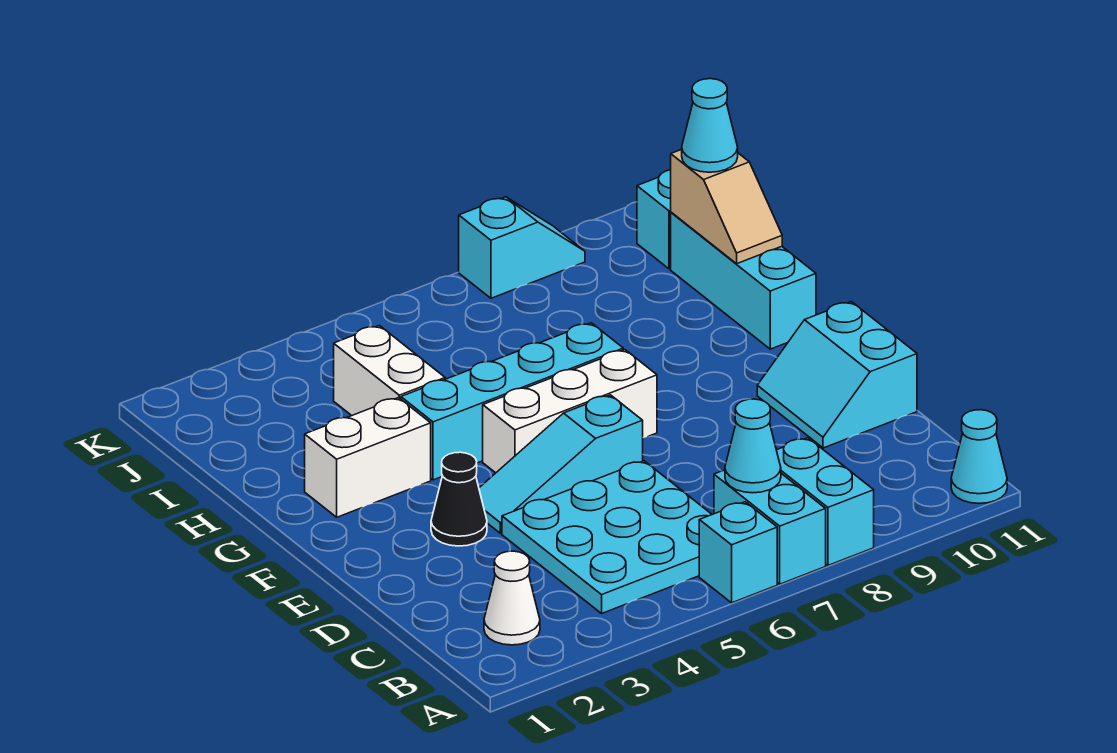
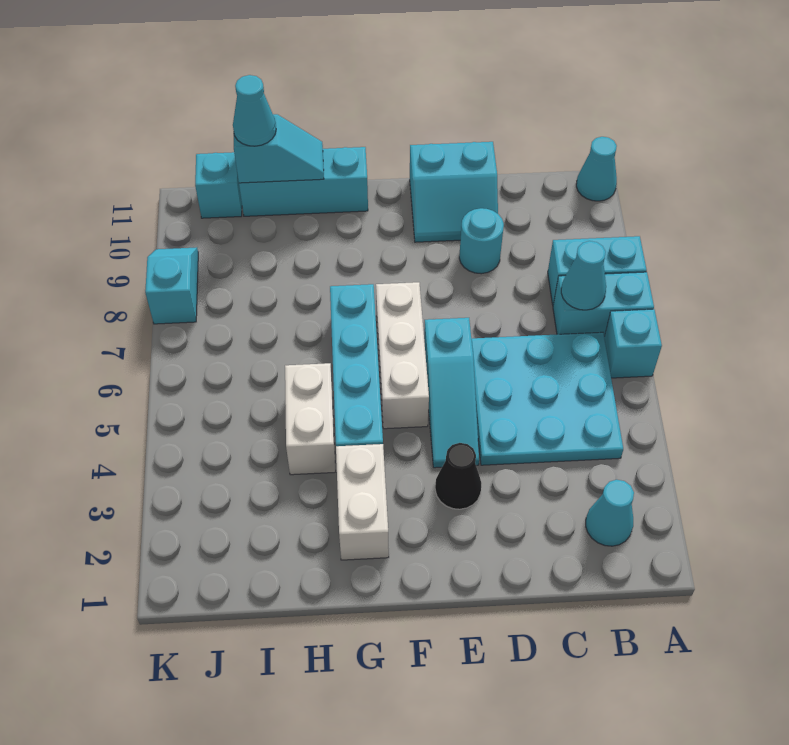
white cone B2 level 1 -> cyan cone B2 level 1
none -> cyan round brick D9 level 1
white brick H4:I4 level 1 -> white brick H4:H5 level 1
tan slope H11:I11 level 2 top I -> cyan slope H11:I11 level 2 top I

